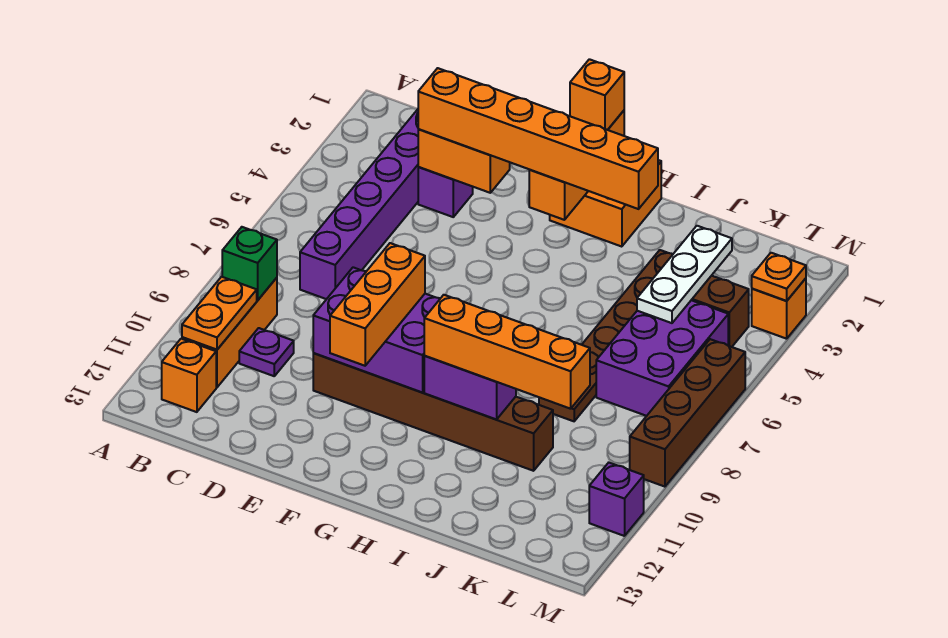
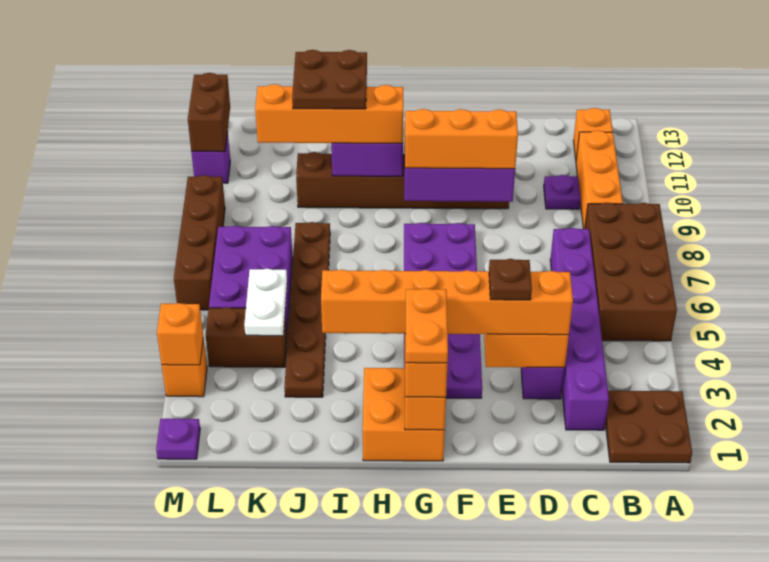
none -> brown plate A1:B2 level 1
none -> brown brick A5:B8 level 1
green brick B9 level 2 -> none
orange plate B10:B11 level 2 -> orange plate G1:G2 level 4
none -> brown plate E3 level 4
none -> purple plate F3:G8 level 1
orange brick F9:F11 level 3 -> orange brick E9:G9 level 3
none -> brown plate I10:J11 level 4
white plate K3:K5 level 2 -> white plate K4:K5 level 2
none -> purple plate M1 level 1
orange plate M3 level 2 -> orange brick M3 level 2
none -> brown brick M11:M12 level 2

